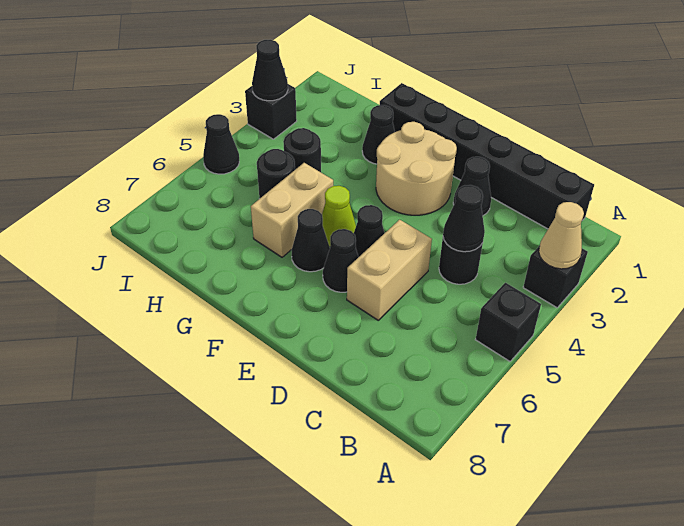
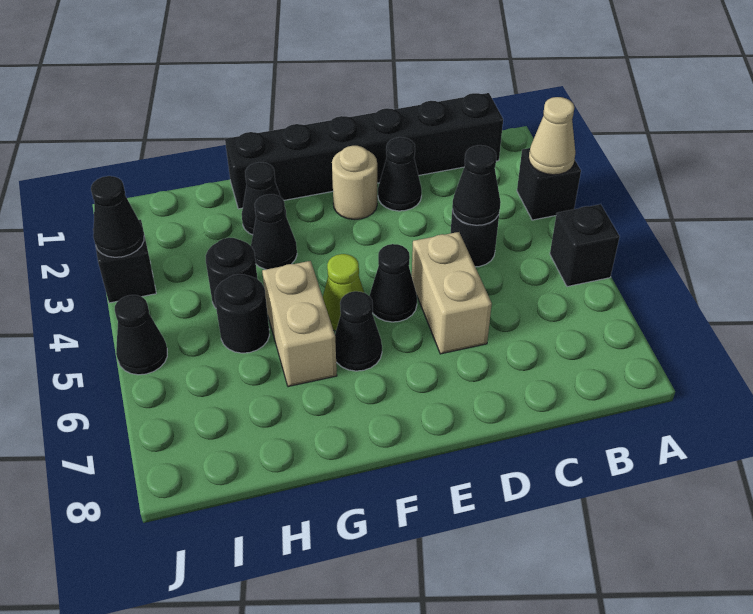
tan round brick E2:F3 level 1 -> tan round brick E2 level 1
black cone E6 level 1 -> black cone G3 level 1

